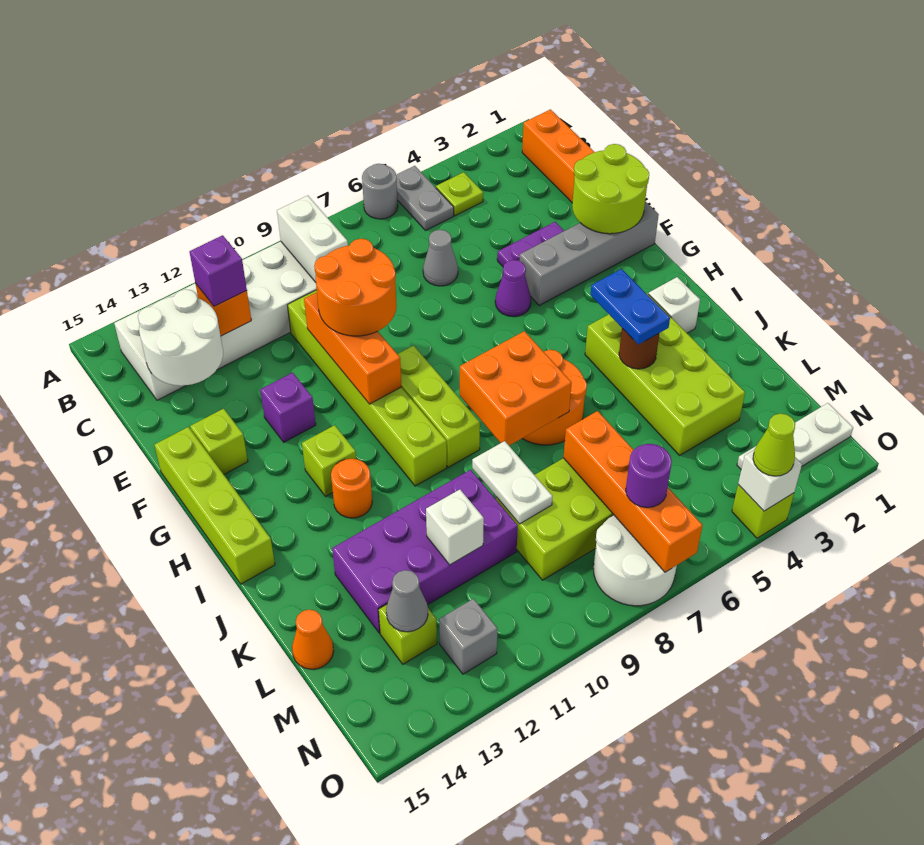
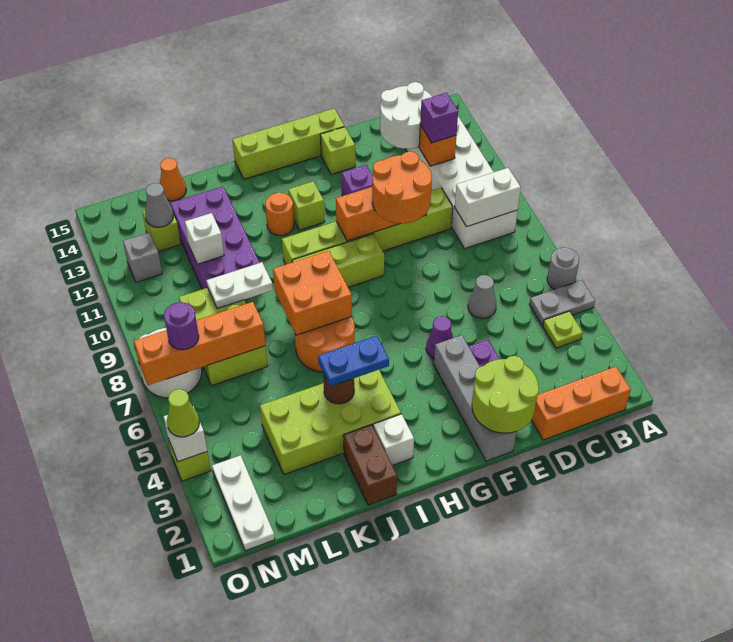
none -> brown brick J1:J2 level 1

